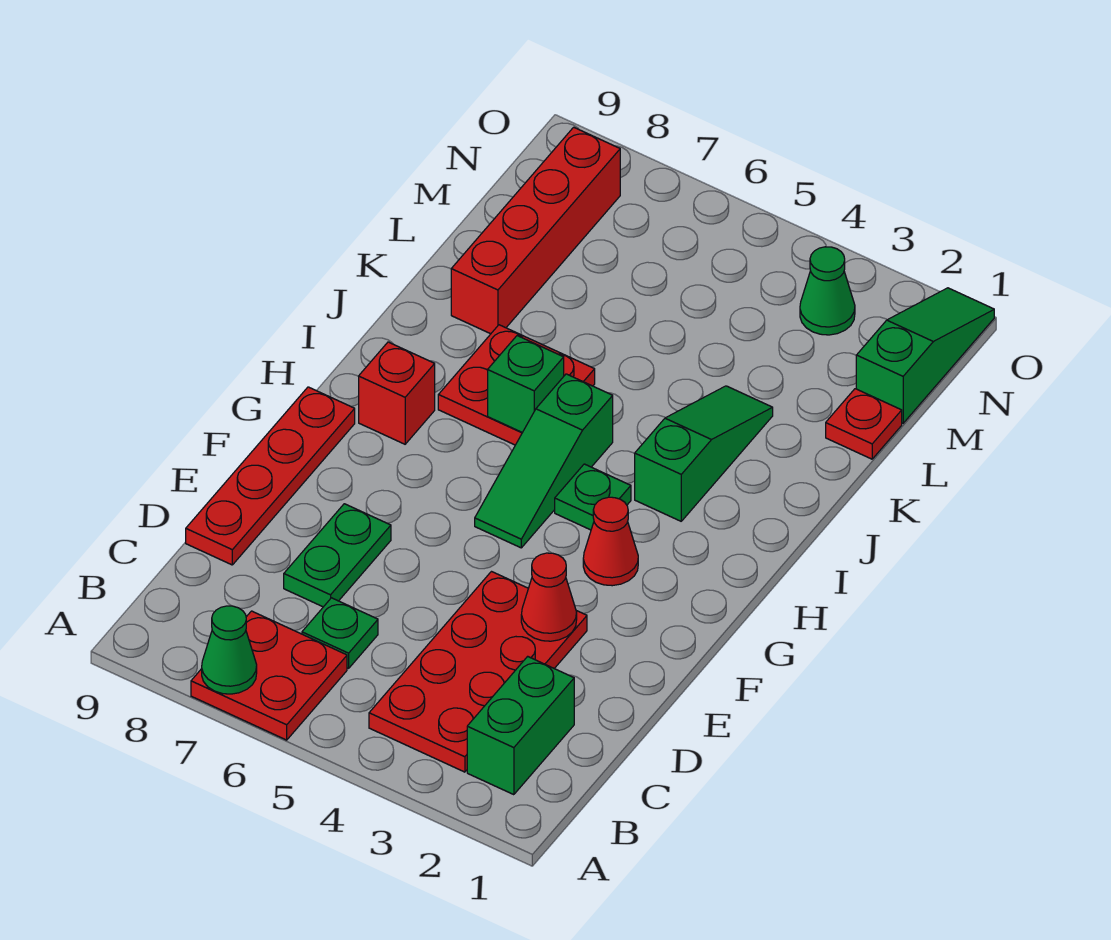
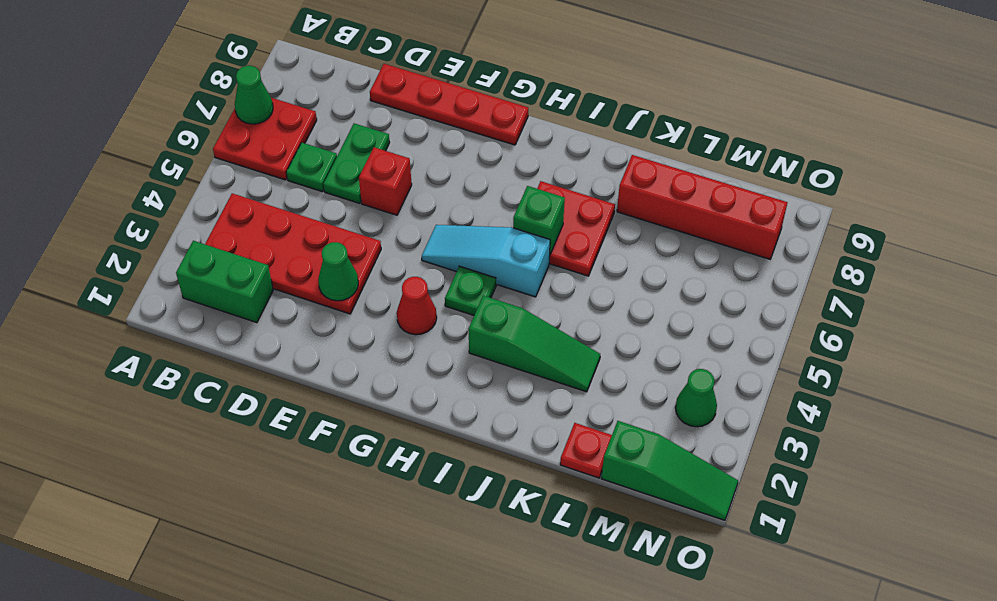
green plate D7:E7 level 1 -> green plate D6:D7 level 1
red cone E3 level 2 -> green cone E3 level 2
green slope G5:I5 level 1 top I -> cyan slope G5:I5 level 1 top I
red brick H8 level 1 -> red brick E6 level 1

